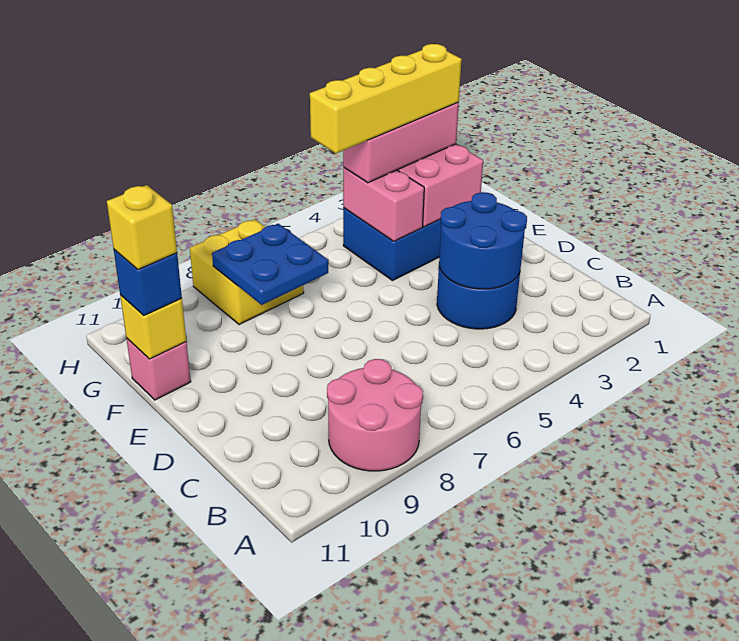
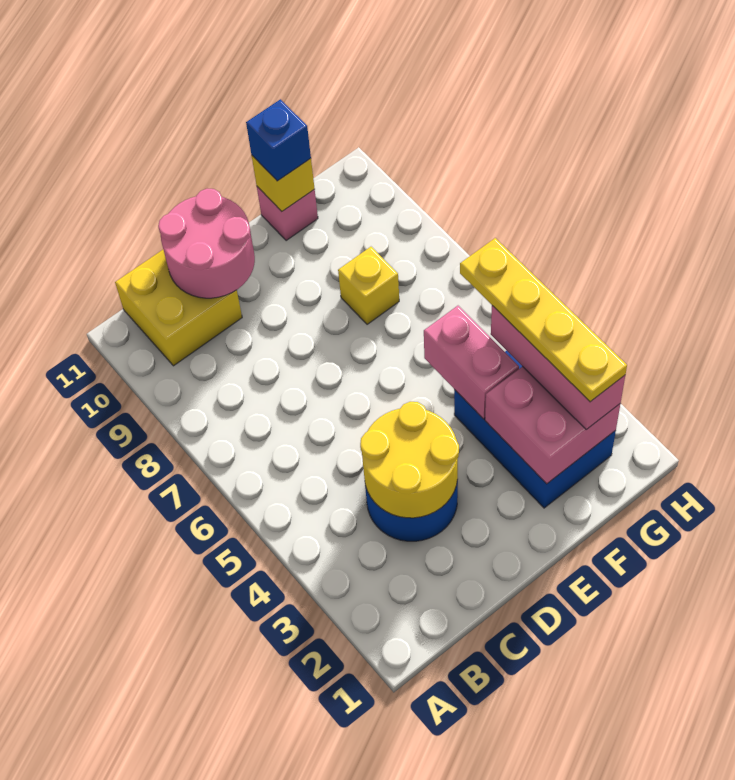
pink round brick A8:B9 level 1 -> pink round brick C10:D11 level 2
blue round brick C3:D4 level 2 -> yellow round brick C3:D4 level 2
pink brick F4:G4 level 2 -> pink brick F4:F5 level 2
blue plate F7:G8 level 2 -> none
yellow brick F11 level 4 -> yellow brick F8 level 1
yellow brick G2:G5 level 4 -> yellow plate G2:G5 level 4
yellow brick G7:H8 level 1 -> yellow brick B10:C11 level 1

